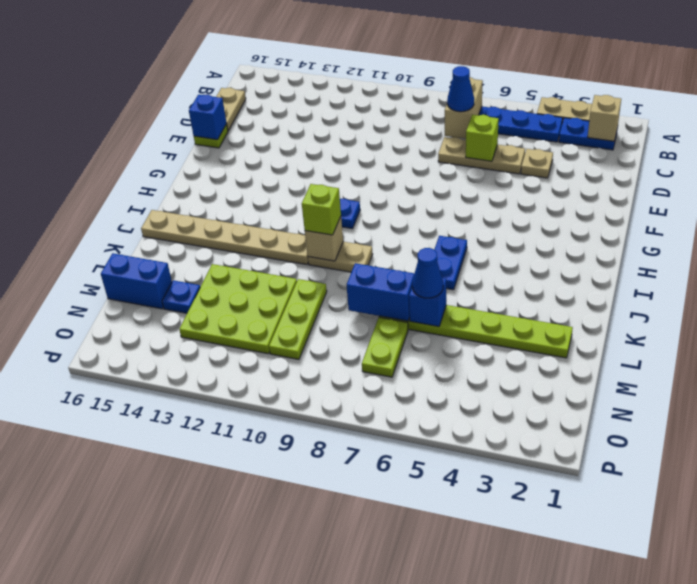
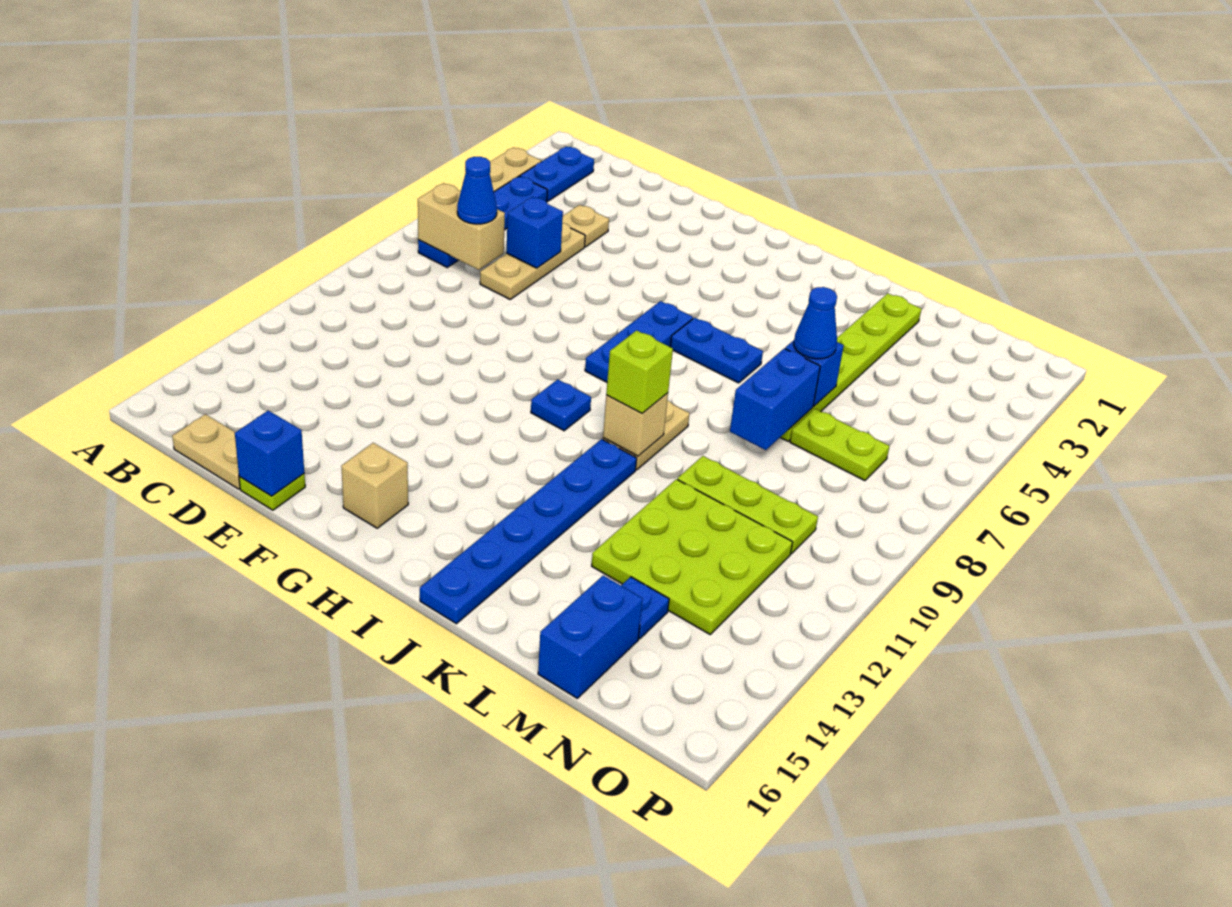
tan brick B2 level 2 -> tan brick G15 level 1
lime brick D6 level 2 -> blue brick D6 level 2
none -> blue plate H6:H8 level 1
tan plate J11:J16 level 1 -> blue plate J11:J16 level 1

